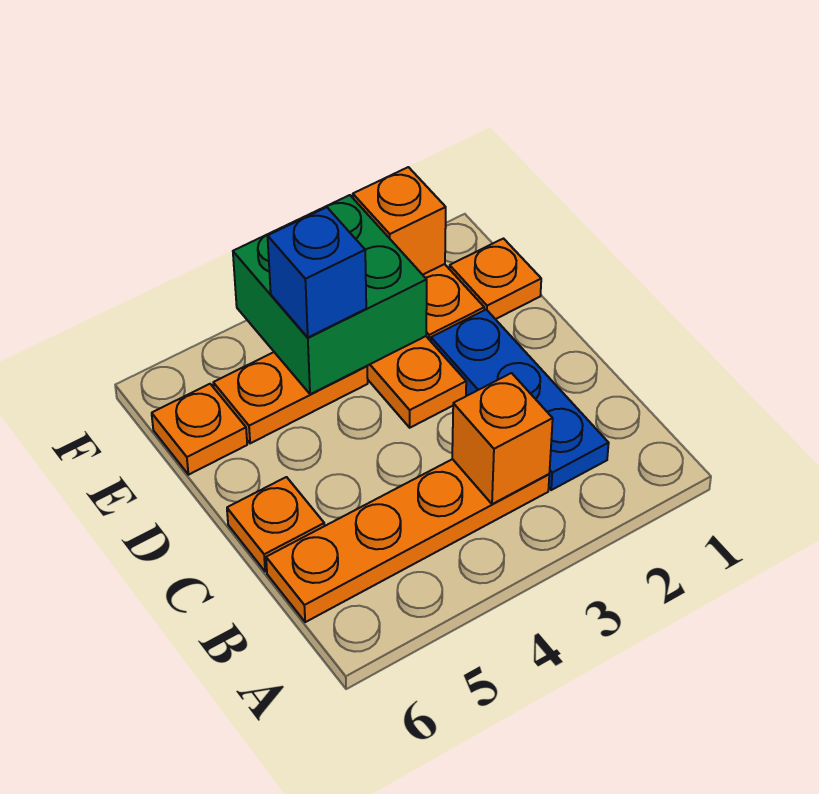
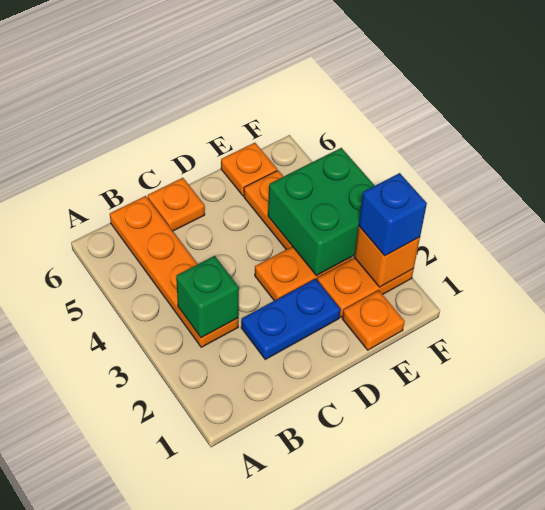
blue plate B2:D2 level 1 -> blue plate C2:D2 level 1
orange brick B3 level 2 -> green brick B3 level 2
blue brick E4 level 3 -> blue brick F2 level 3

